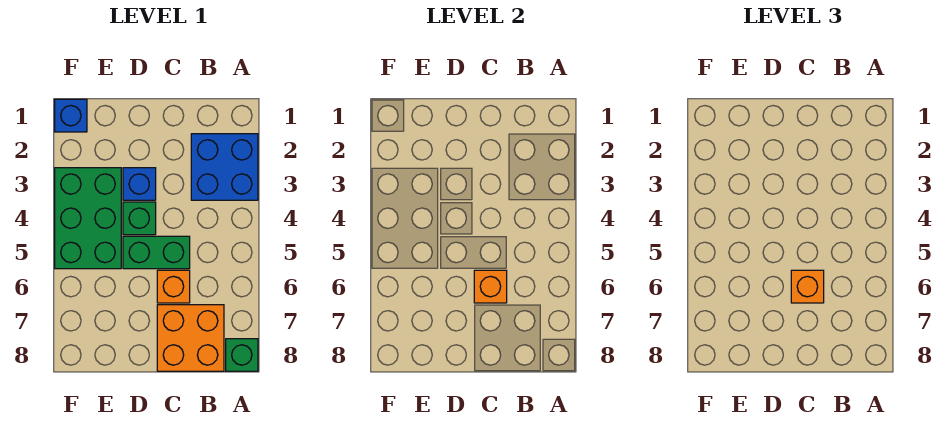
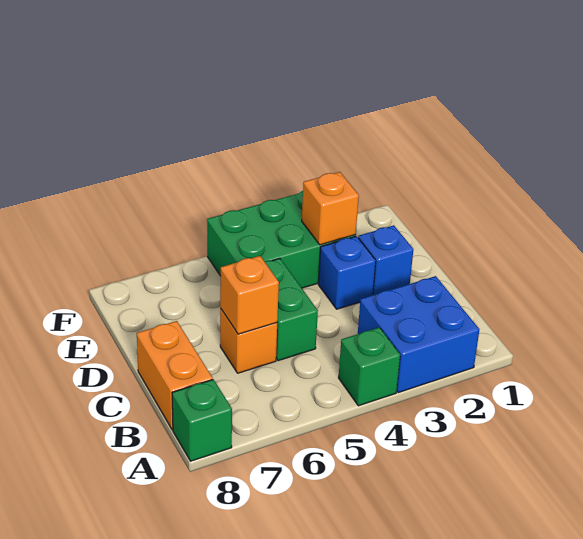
orange brick B7:C8 level 1 -> orange brick B8:C8 level 1
orange brick C6 level 3 -> orange brick E3 level 2
green brick D4 level 1 -> green brick A4 level 1
blue brick F1 level 1 -> blue brick D2 level 1

